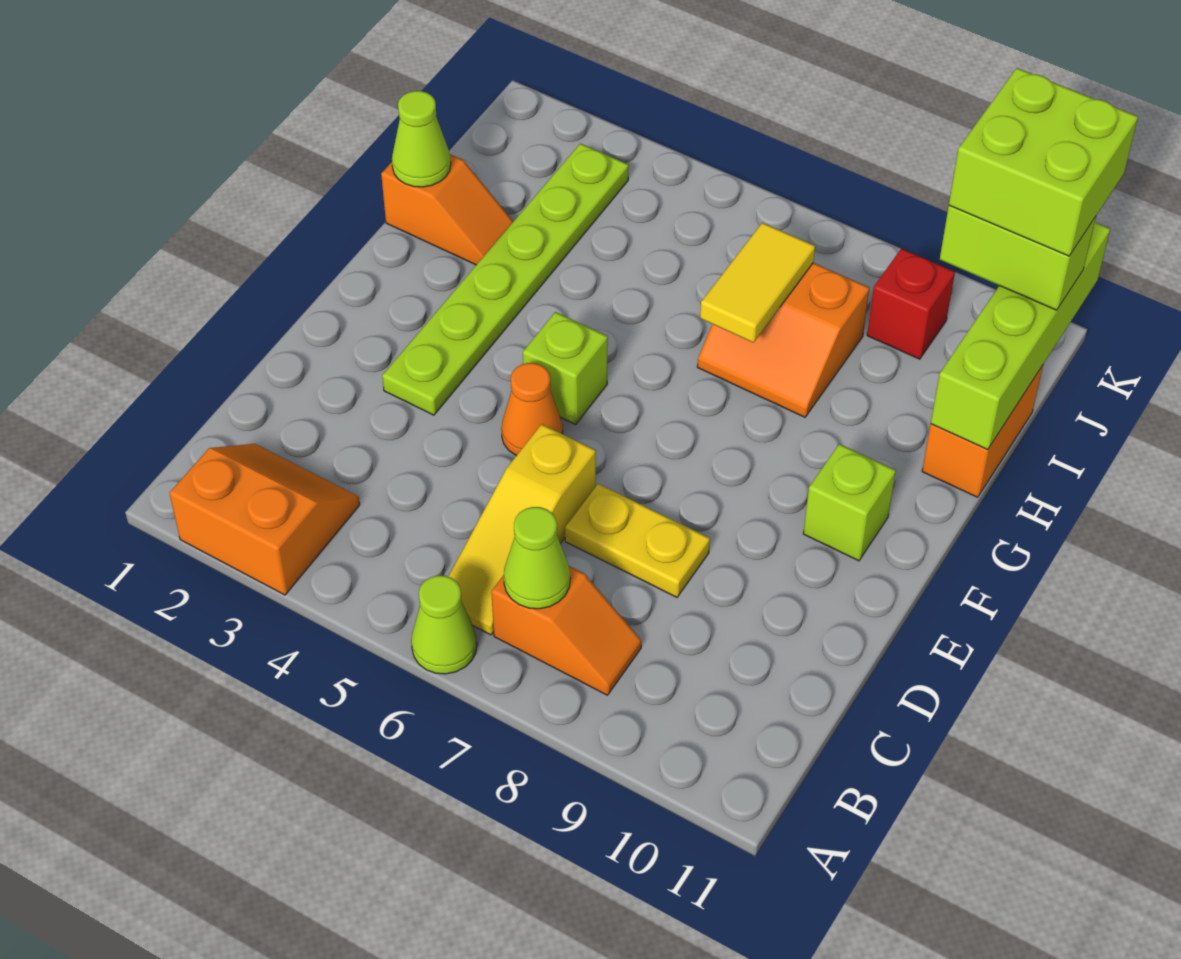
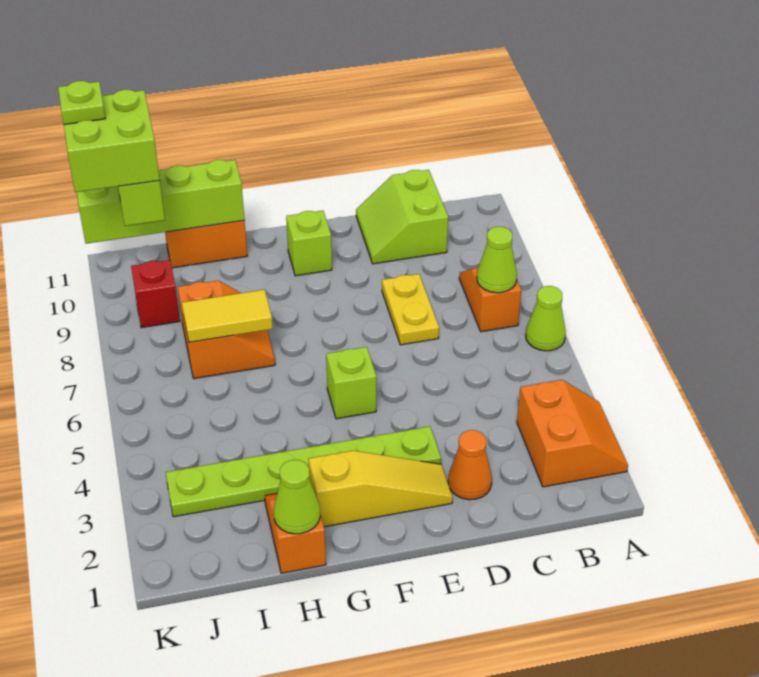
orange slope A2:B3 level 1 top A -> orange slope A2:B3 level 1 top B
yellow slope B6:D6 level 1 top D -> yellow slope E2:G2 level 1 top G
none -> lime slope C10:D11 level 1 top C
orange cone E5 level 1 -> orange cone D2 level 1
none -> lime plate K11 level 5

